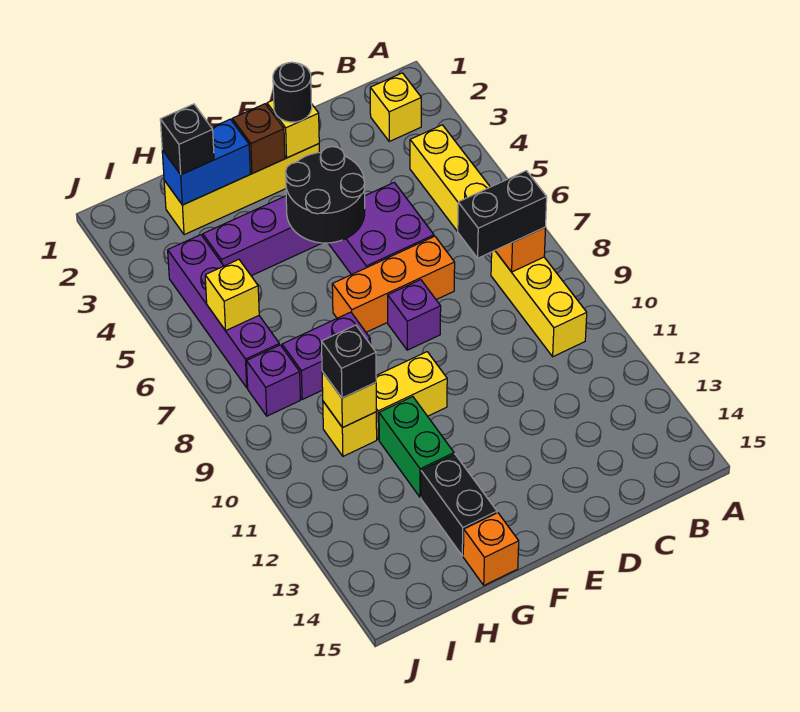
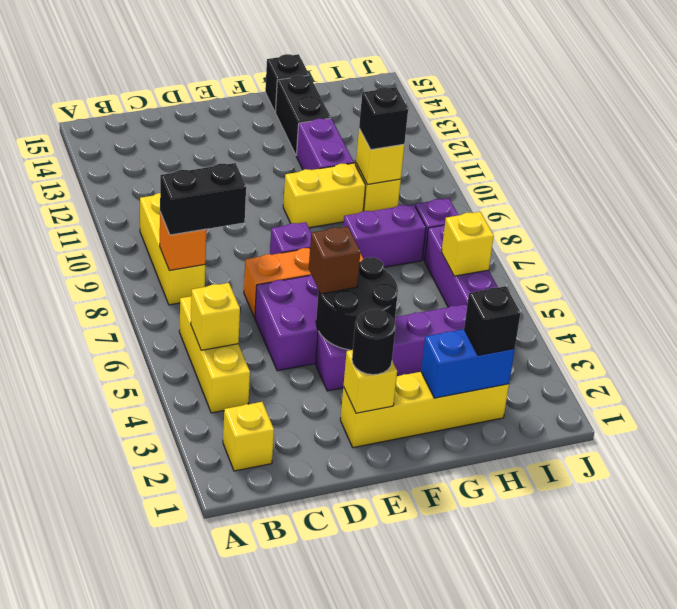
none -> yellow brick B5 level 2
brown brick F2 level 2 -> brown brick E5 level 3
green brick G11:G12 level 1 -> purple brick G11:G12 level 1
orange brick G15 level 1 -> black brick G15 level 1

